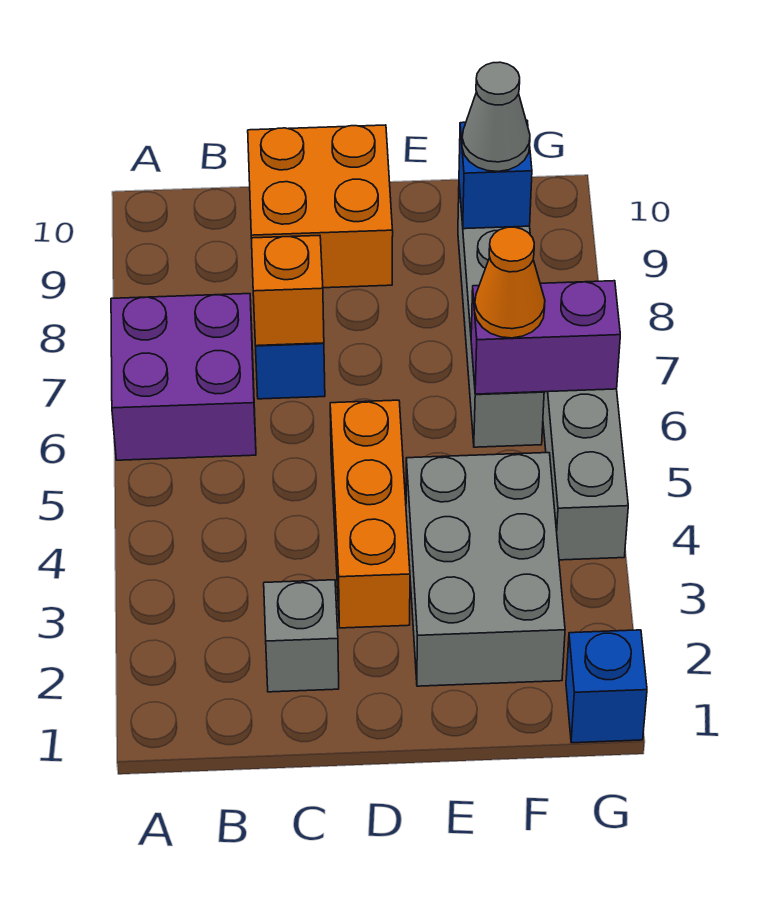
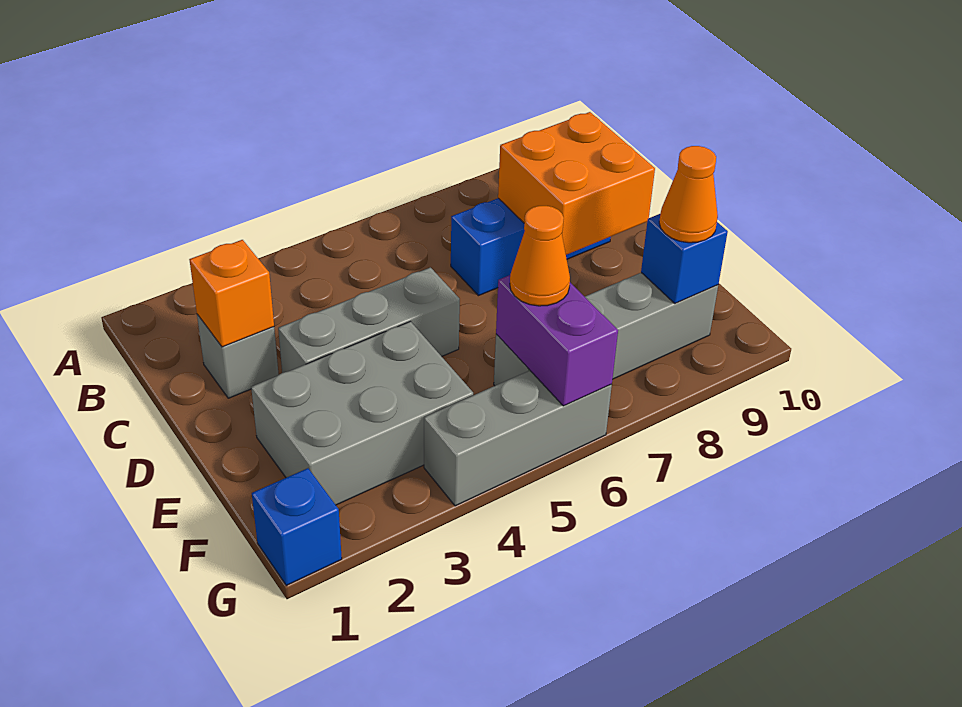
purple brick A6:B7 level 1 -> none
orange brick C7 level 2 -> orange brick C2 level 2
orange brick D3:D5 level 1 -> grey brick D3:D5 level 1
grey cone F9 level 3 -> orange cone F9 level 3

